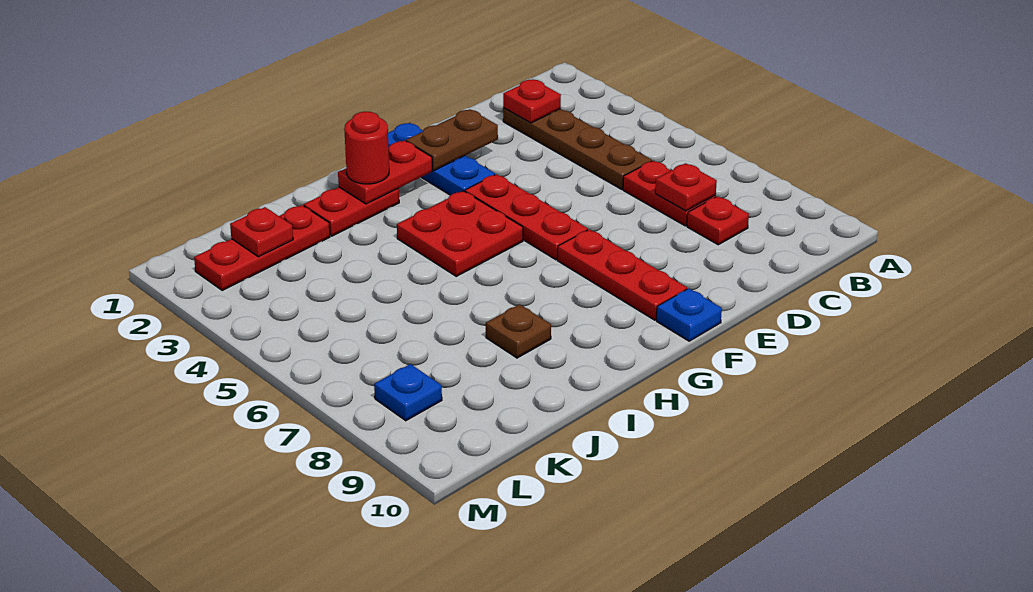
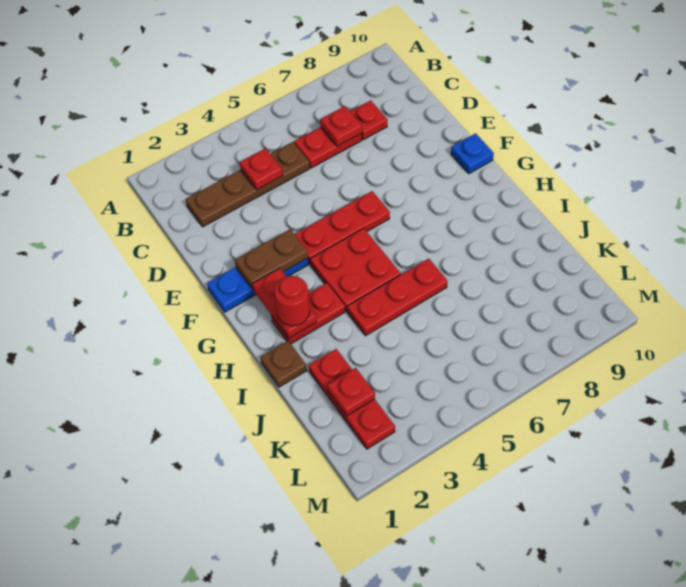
red plate C2 level 2 -> red plate C4 level 2
brown plate E2:F2 level 2 -> brown plate F2:F3 level 2
red plate F7:F9 level 1 -> red plate I4:I6 level 1
red plate H2:I2 level 1 -> red plate H2:H3 level 1
brown plate I8 level 1 -> brown plate I1 level 1
blue plate L8 level 1 -> none

